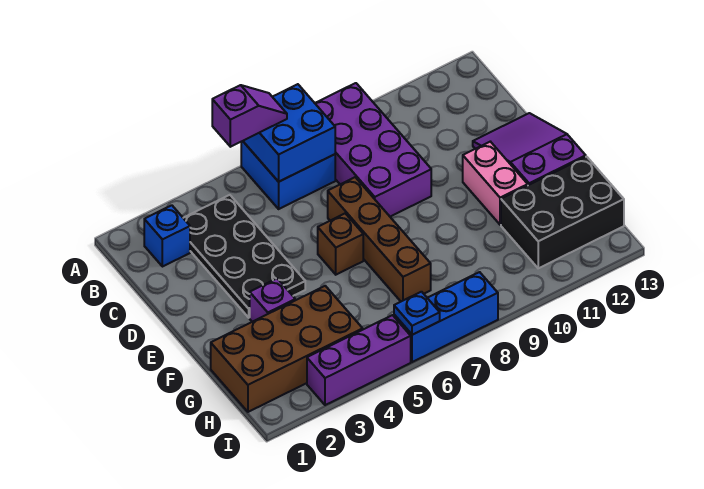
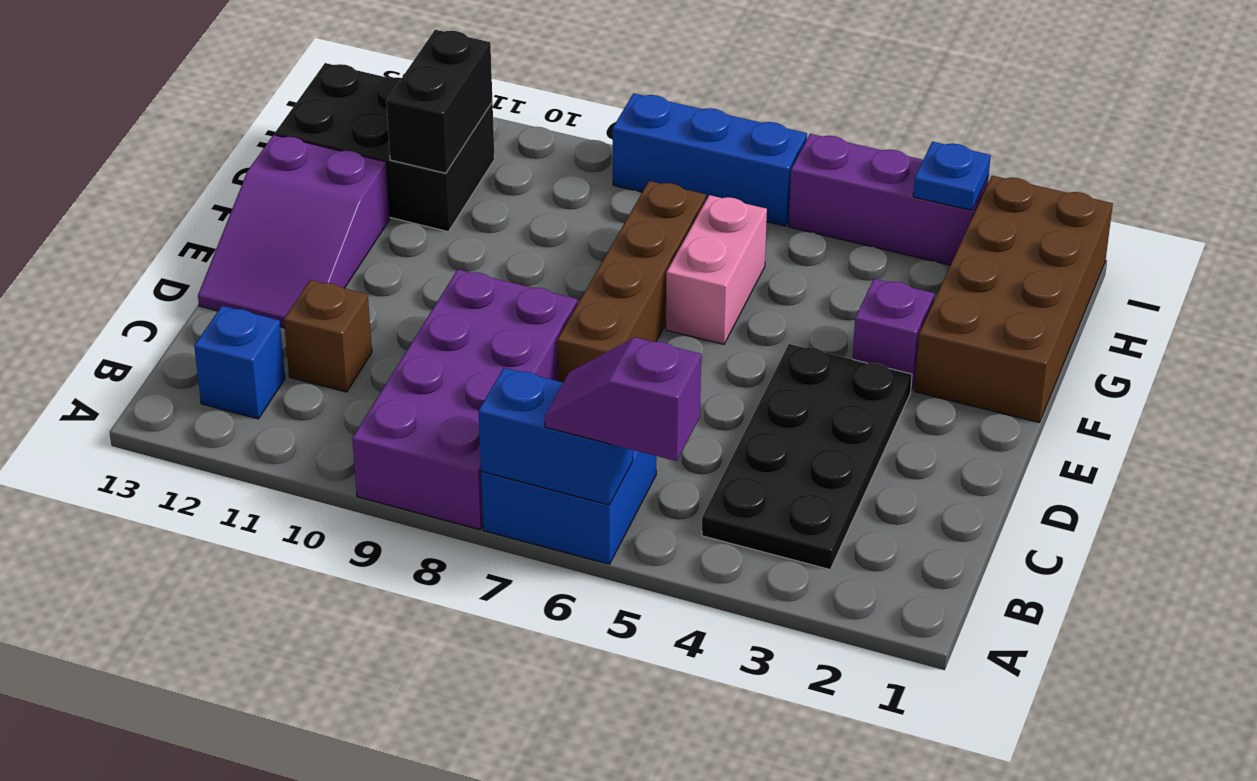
blue brick A6:B7 level 2 -> blue brick A6:A7 level 2
blue brick B2 level 1 -> blue brick B12 level 1
brown brick E6 level 1 -> brown brick C11 level 1
pink brick E11:F11 level 1 -> pink brick F6:G6 level 1
brown brick G1:H4 level 1 -> brown brick F1:I2 level 1
none -> black brick G11:H11 level 2
blue plate I6 level 2 -> blue plate I3 level 2

